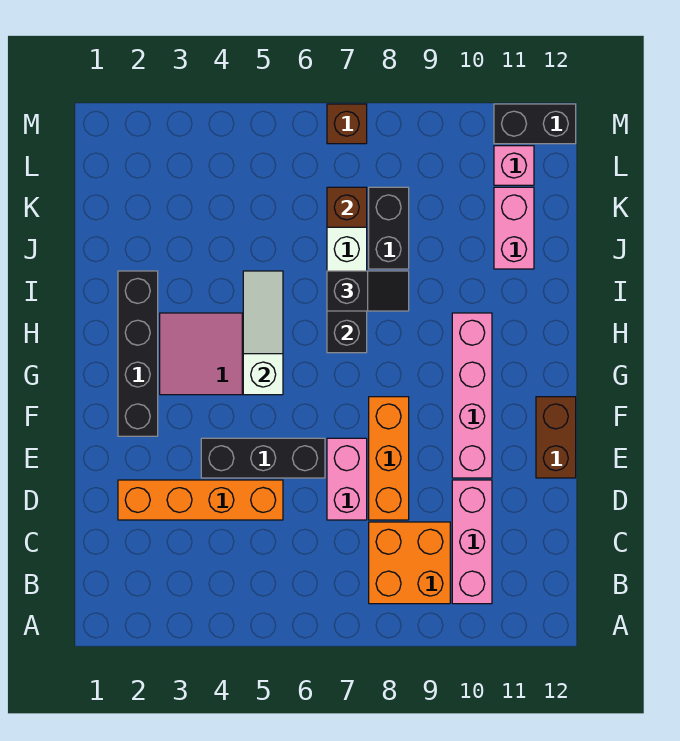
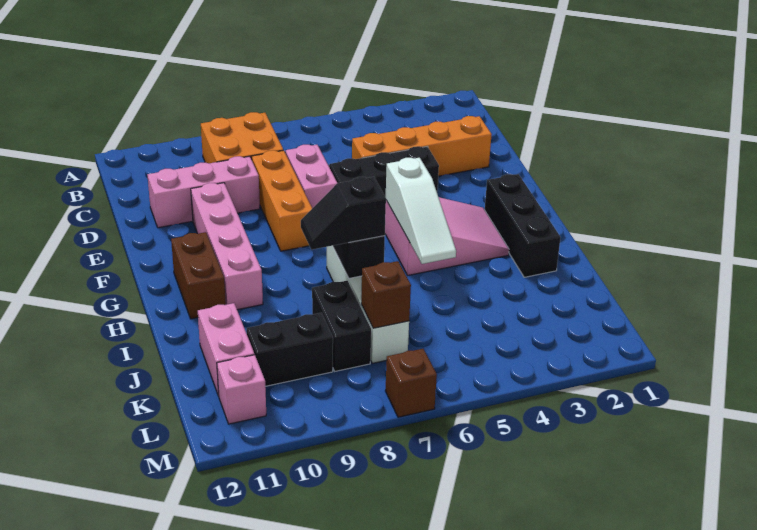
pink brick B10:D10 level 1 -> pink brick D9:D11 level 1
brown brick E12:F12 level 1 -> brown brick G11:H11 level 1
black brick F2:I2 level 1 -> black brick G2:I2 level 1
black brick M11:M12 level 1 -> black brick K9:K10 level 1

